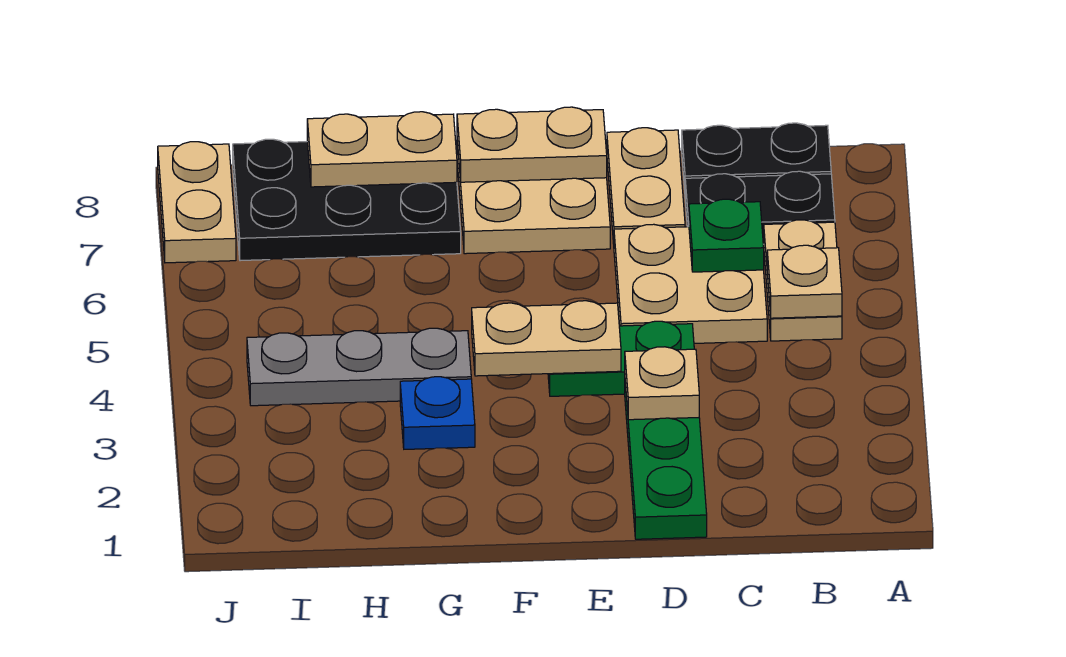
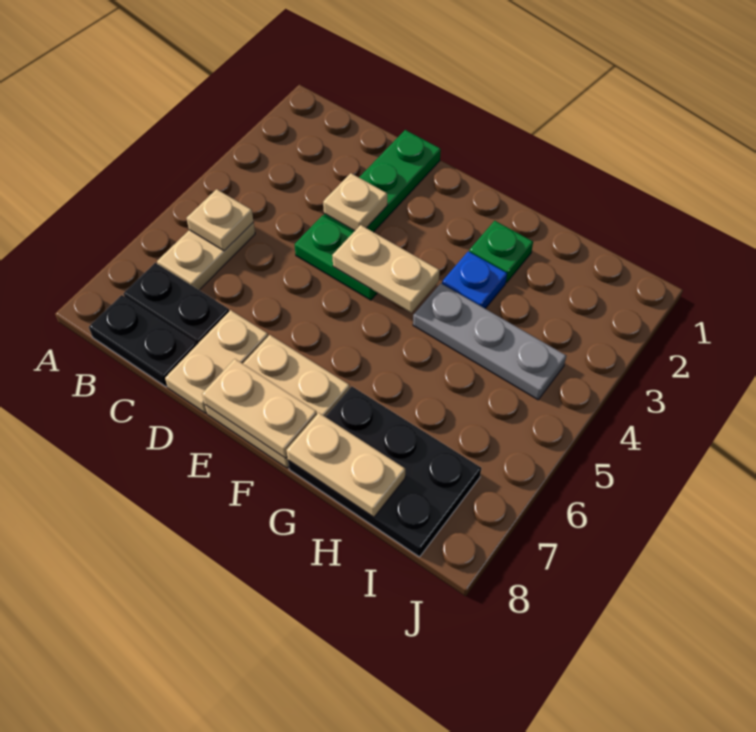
tan plate C5:D6 level 1 -> none
green plate C6 level 2 -> green plate G2 level 1
tan plate J7:J8 level 1 -> none

